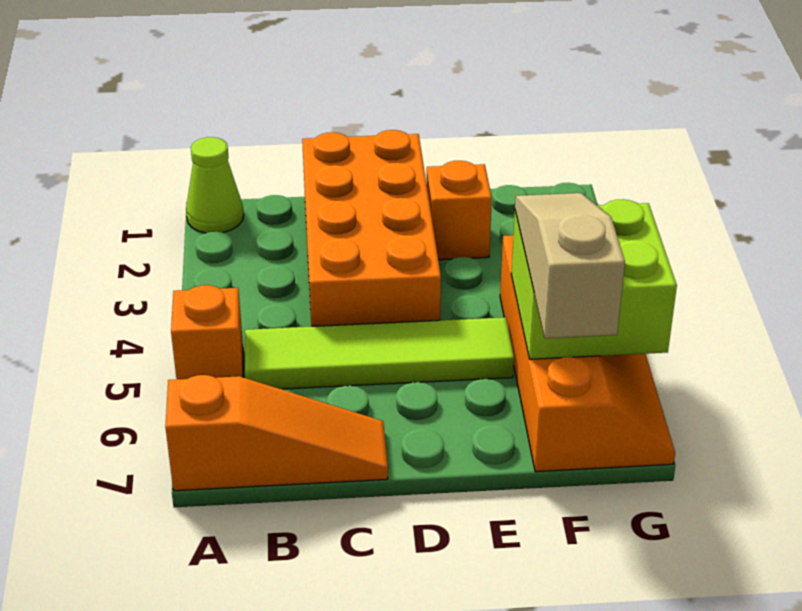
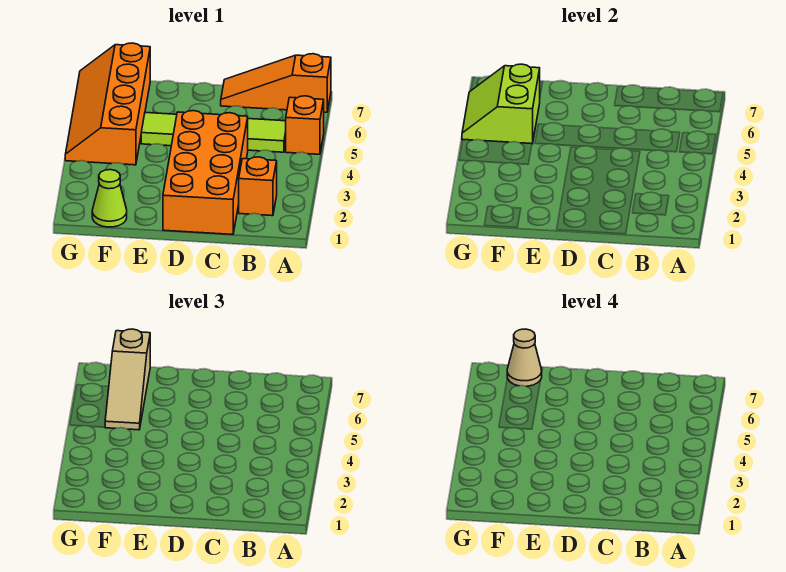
lime cone A1 level 1 -> lime cone F1 level 1
orange brick E2 level 1 -> orange brick B2 level 1
lime brick F5:G6 level 2 -> lime slope F5:G6 level 2 top F
none -> tan cone F7 level 4

